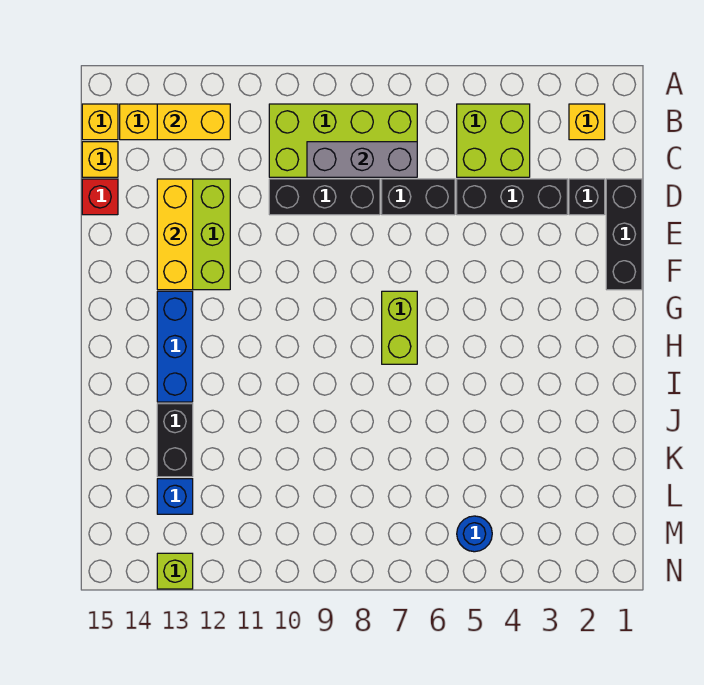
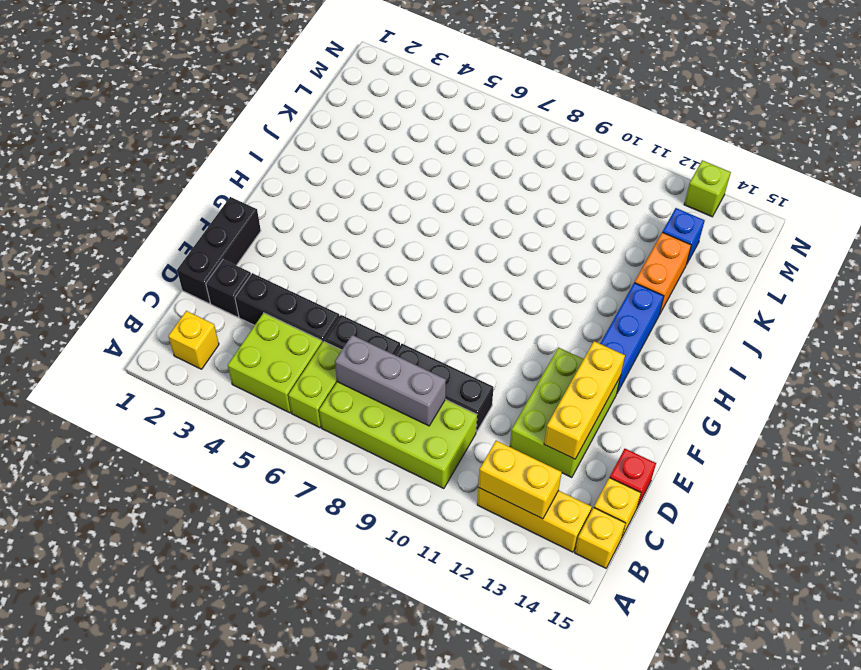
lime brick G7:H7 level 1 -> lime brick B6:C6 level 1
black brick J13:K13 level 1 -> orange brick J13:K13 level 1
blue round brick M5 level 1 -> none

